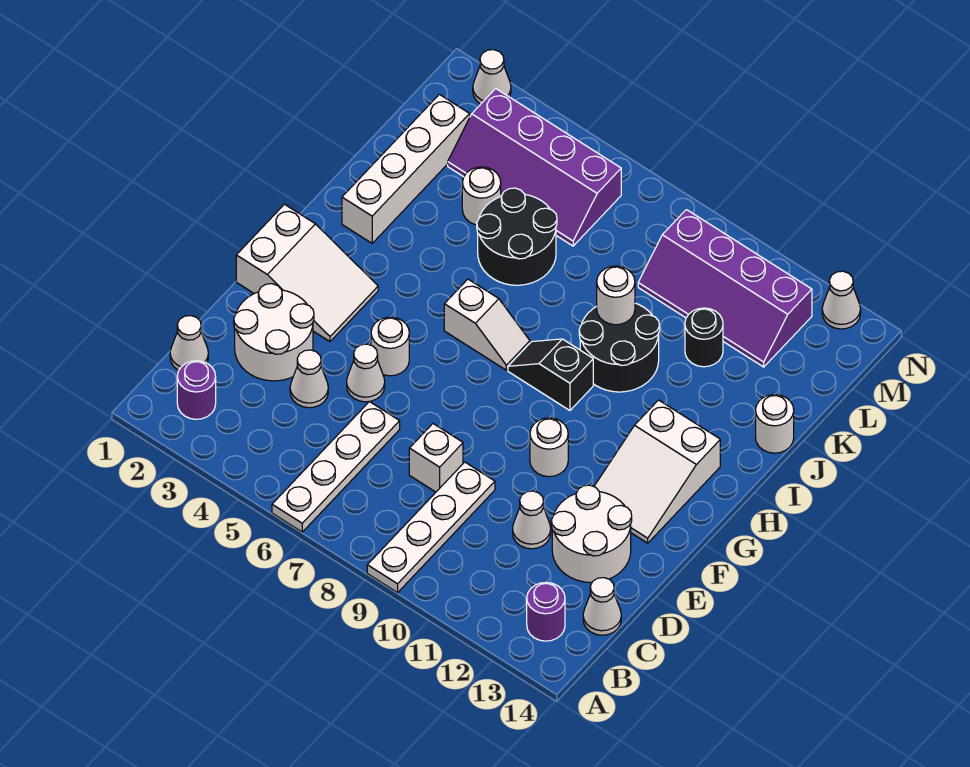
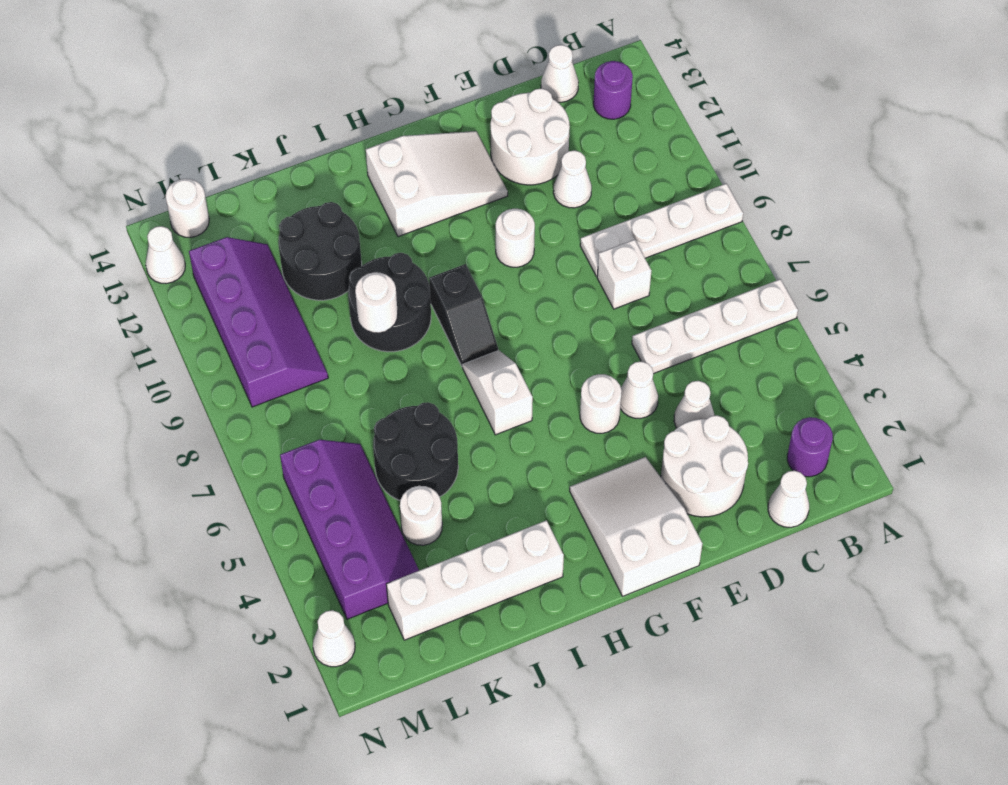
white round brick J14 level 1 -> white round brick M14 level 1
black round brick K11 level 1 -> black round brick J11:K12 level 1

